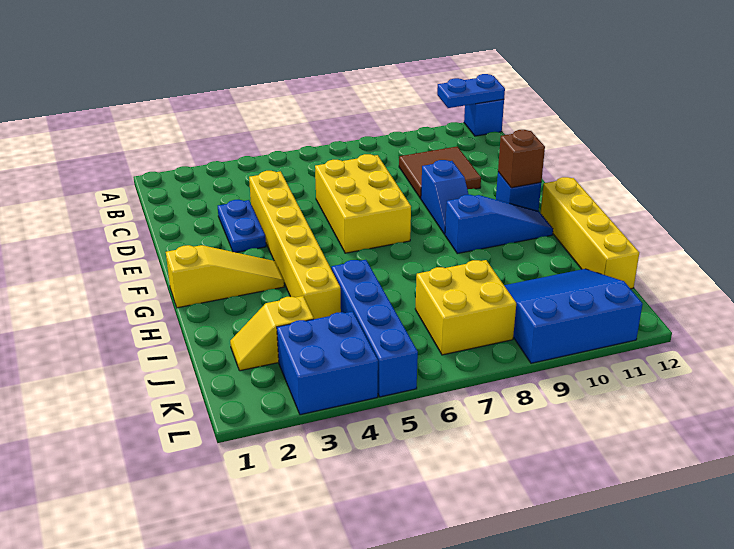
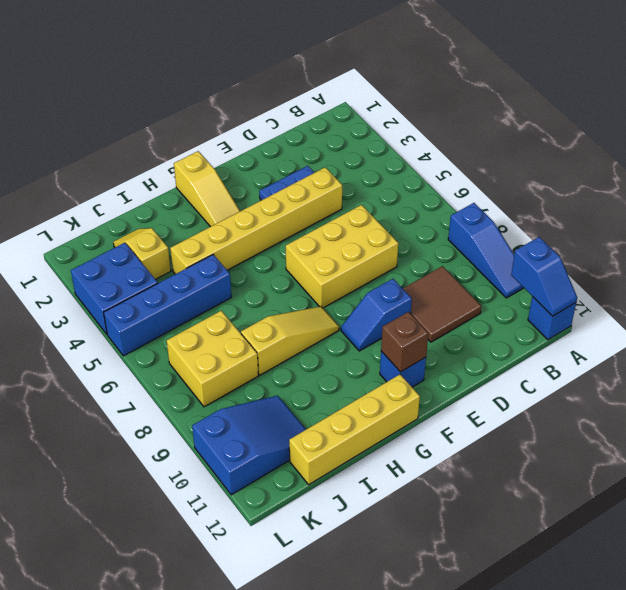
blue plate A11:A12 level 2 -> blue slope A11:A12 level 2 top 11
none -> yellow slope G8:I8 level 1 top I
blue slope G9:G11 level 1 top 9 -> blue slope A8:A10 level 1 top 8
blue slope J9:L11 level 1 top L -> blue slope J10:L11 level 1 top L

